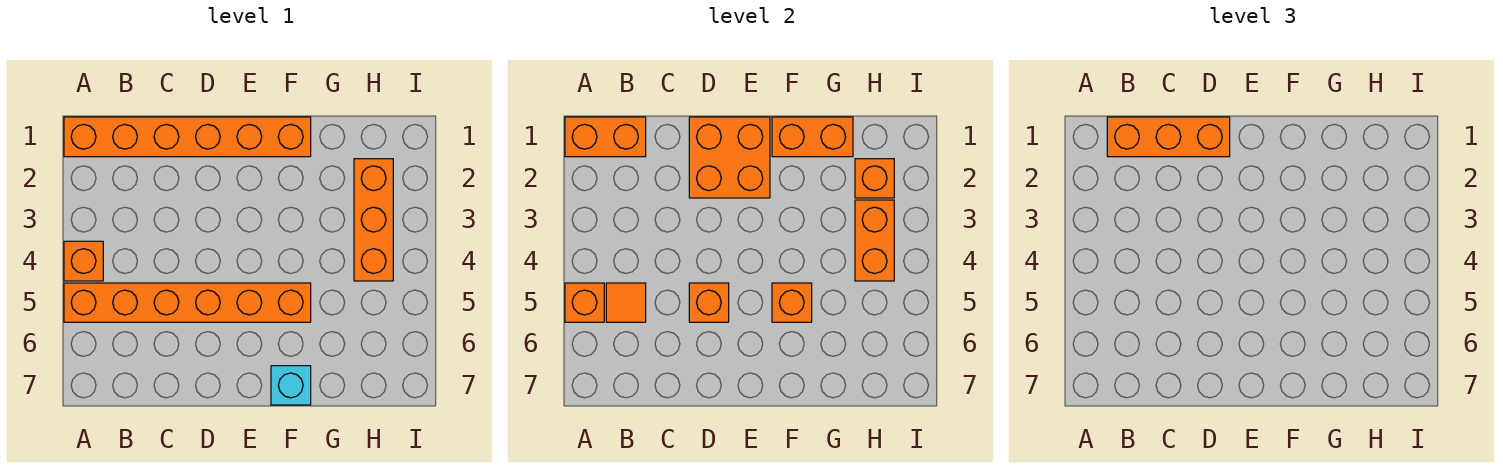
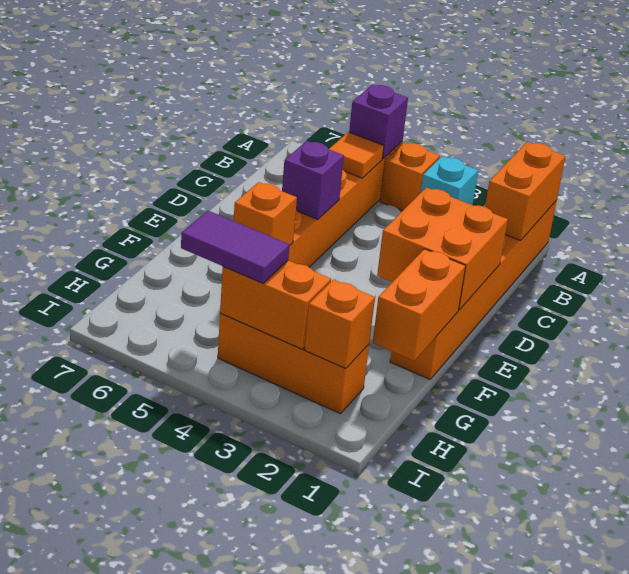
orange brick A5 level 2 -> purple brick A5 level 2
orange brick B1:D1 level 3 -> none
orange brick D5 level 2 -> purple brick D5 level 2
cyan brick F7 level 1 -> cyan brick A3 level 1
none -> purple tile H4:H5 level 3

